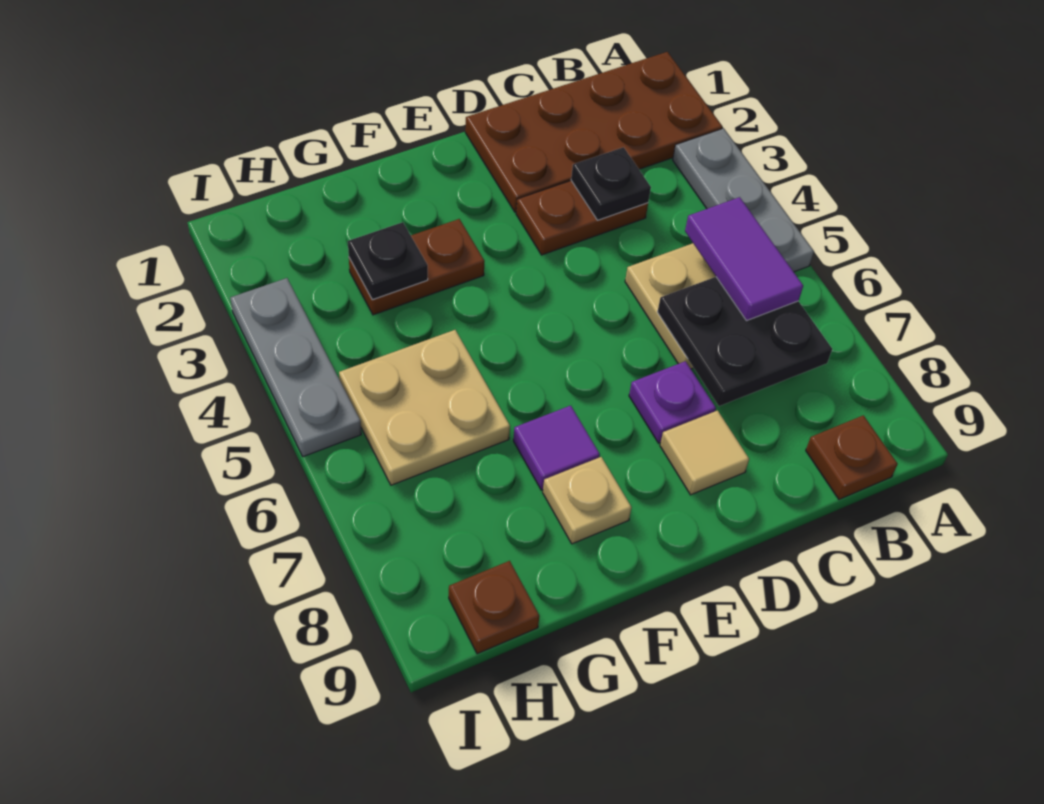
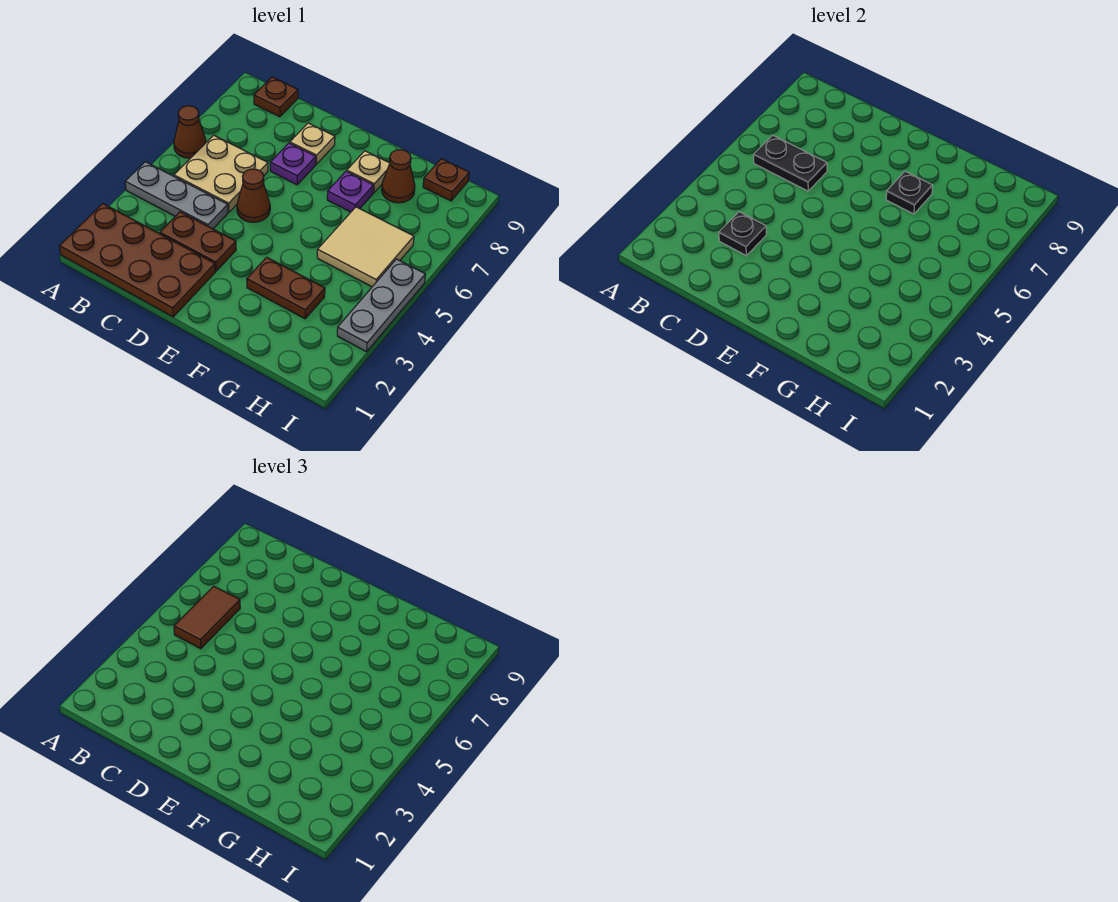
grey plate A3:A5 level 1 -> grey plate A4:C4 level 1
none -> brown cone A6 level 1
purple tile B5:B6 level 3 -> brown tile B5:B6 level 3
black plate B6:C7 level 2 -> black plate B6:C6 level 2
none -> brown cone D5 level 1
tan tile D8 level 1 -> tan plate D8 level 1
purple tile F7 level 1 -> purple plate F7 level 1
black plate G3 level 2 -> black plate F7 level 2
tan plate G5:H6 level 1 -> tan tile G5:H6 level 1
none -> brown cone G8 level 1

